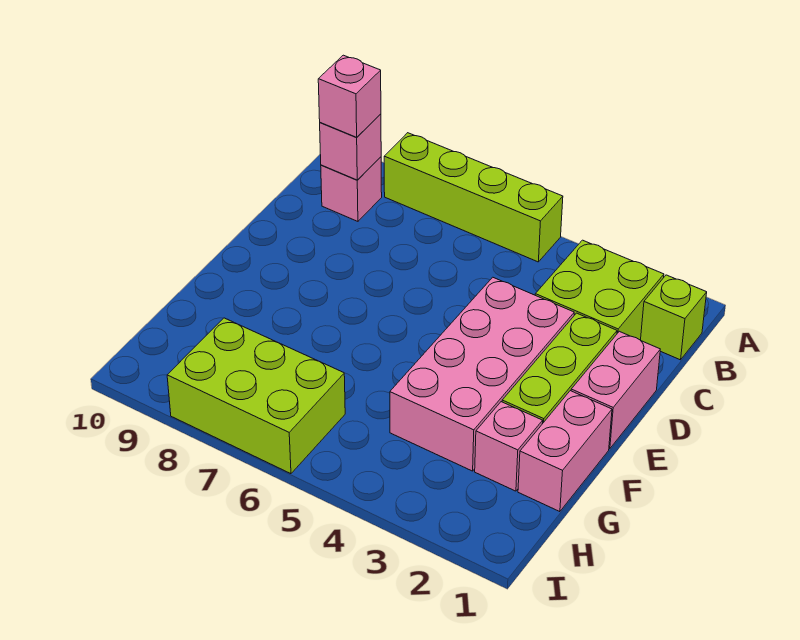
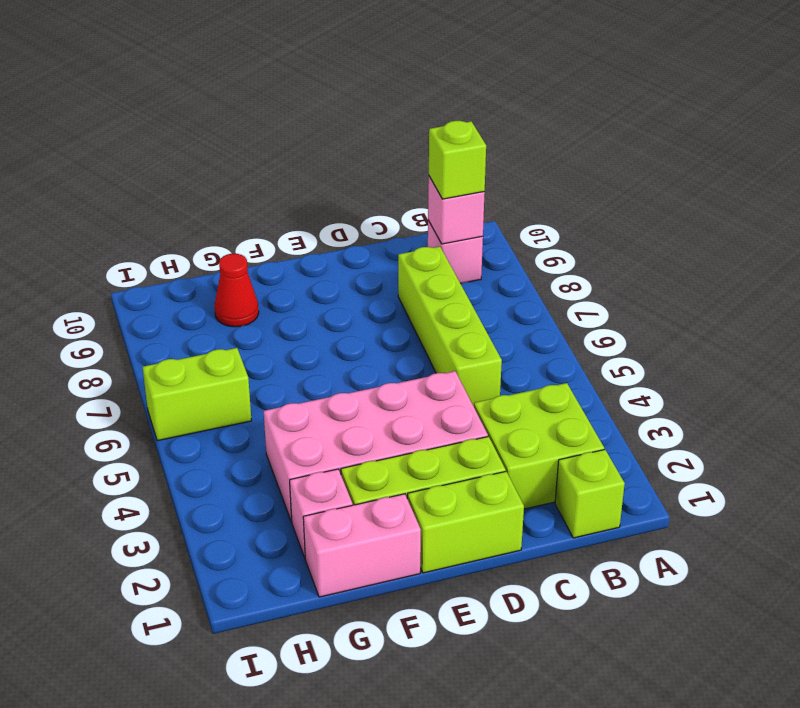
lime brick A5:A8 level 1 -> lime brick C5:C8 level 1
pink brick B9 level 3 -> lime brick B9 level 3
pink brick D1:E1 level 1 -> lime brick D1:E1 level 1
none -> red cone G9 level 1
lime brick H6:I8 level 1 -> lime brick H6:I6 level 1

